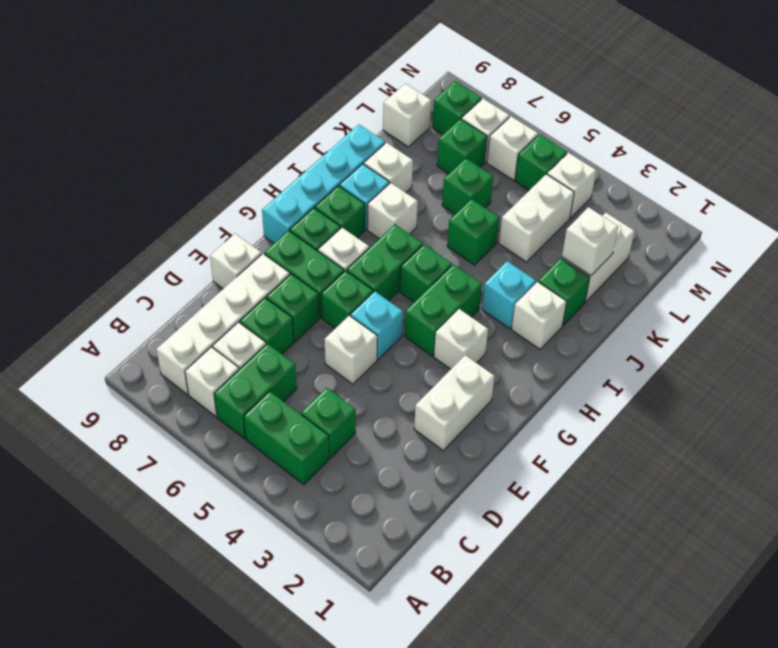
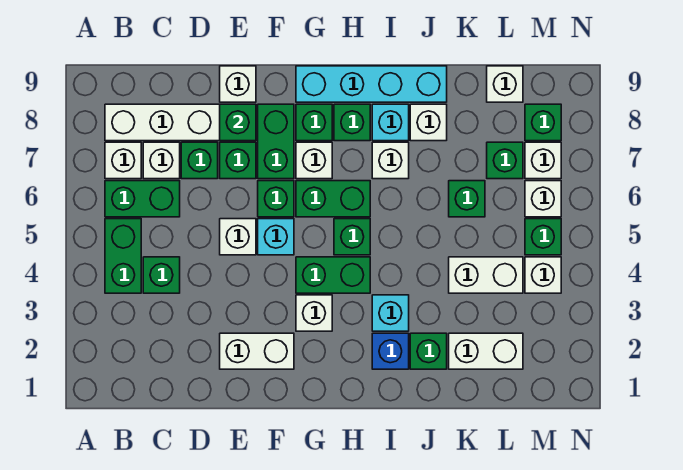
white brick I2 level 1 -> blue brick I2 level 1
green brick J5 level 1 -> green brick E8 level 2
white brick K2 level 2 -> none

